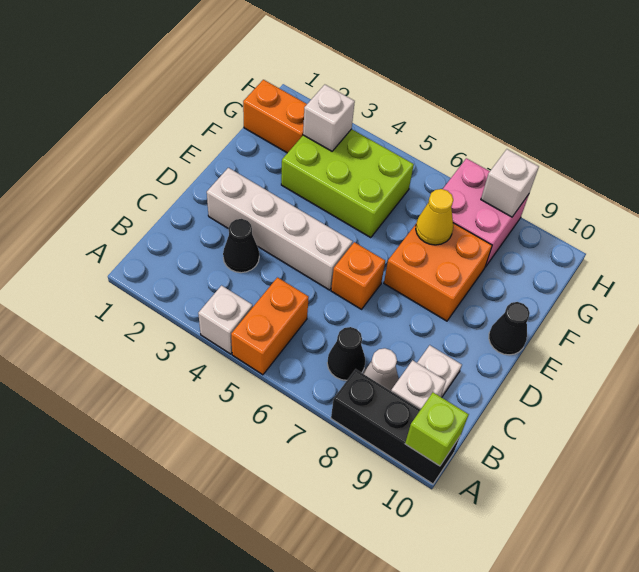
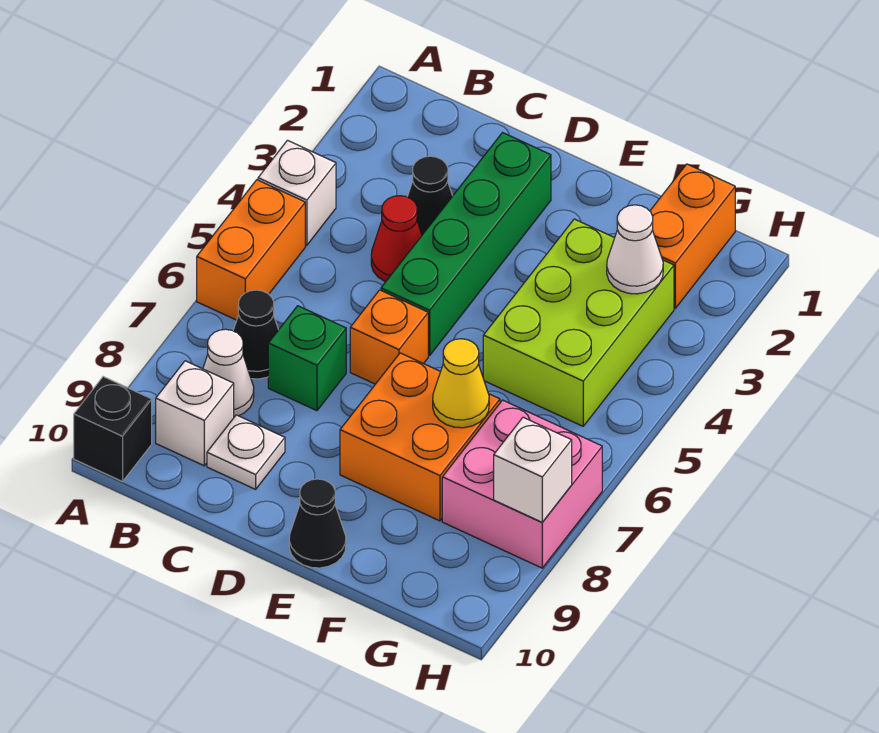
orange brick A5:B5 level 1 -> orange brick A5:A6 level 1
black brick A8:A10 level 1 -> black brick A10 level 1
lime brick A10 level 2 -> none
none -> red cone C4 level 1
none -> green brick C7 level 1
white brick D2:D5 level 1 -> green brick D2:D5 level 1
white brick G3 level 2 -> white cone G3 level 2

